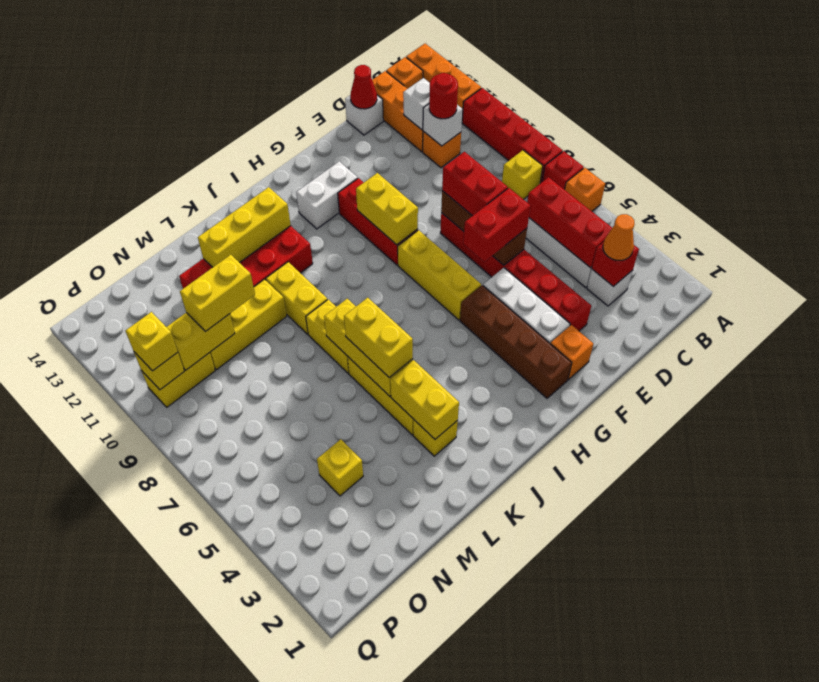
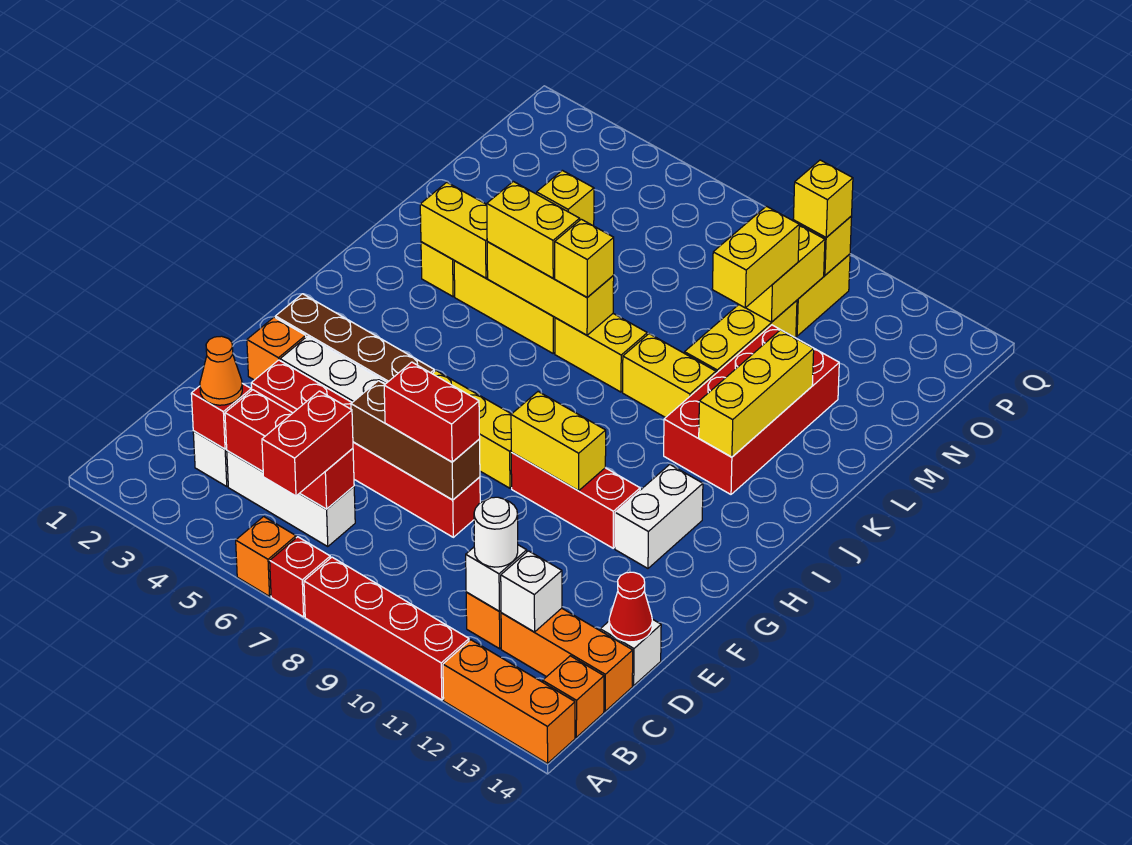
yellow brick B8 level 1 -> yellow brick K7 level 3
red round brick C11 level 3 -> white round brick C11 level 3
red brick E6:F6 level 3 -> red brick B6:C6 level 3

